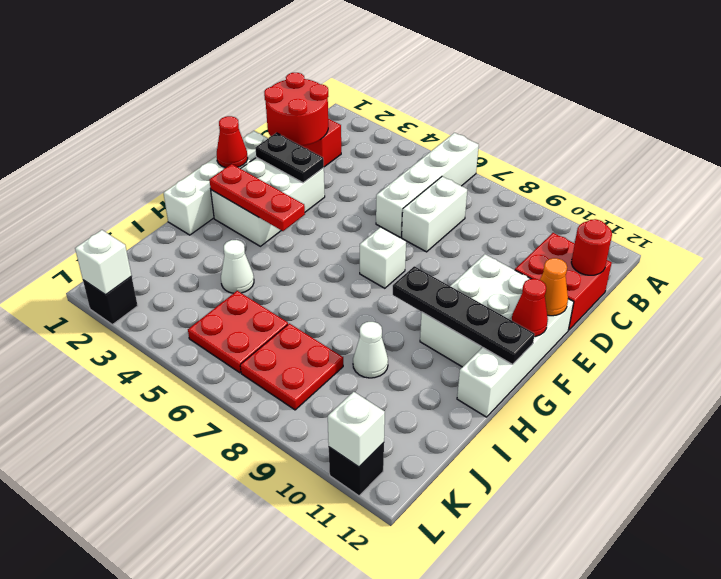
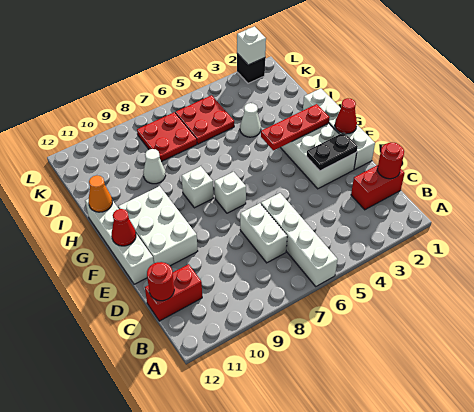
red round brick C1:D2 level 2 -> red round brick C1 level 2
red brick C11:D12 level 1 -> red brick C11:C12 level 1
orange cone E12 level 2 -> orange cone H12 level 2
black plate G9:G12 level 2 -> none
black brick L11 level 1 -> none
white brick L11 level 2 -> white brick G8 level 1

